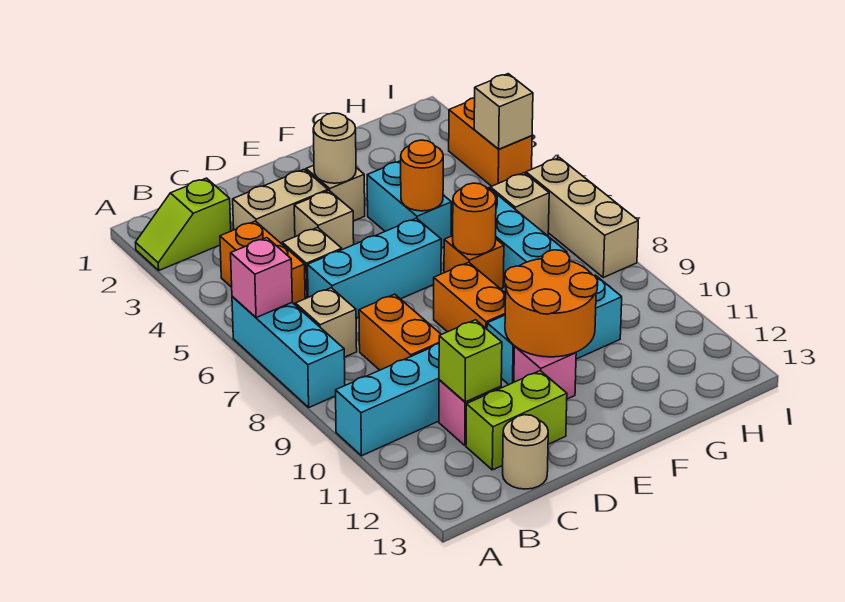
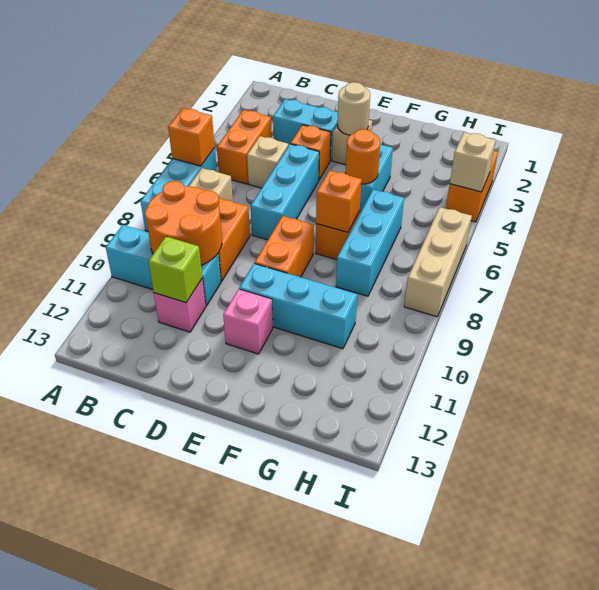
lime slope A2:B2 level 1 top B -> none
pink brick A6 level 2 -> orange brick A6 level 2
tan brick C3:D3 level 1 -> cyan brick C3:D3 level 1
cyan brick C6:E6 level 1 -> cyan brick D5:D7 level 1
lime brick C12:D12 level 1 -> none
tan round brick C13 level 1 -> none
tan brick D4 level 1 -> orange brick D4 level 1
orange round brick E10:F11 level 2 -> orange round brick B9:C10 level 2
orange round brick F7 level 2 -> orange brick F7 level 2
tan brick H6 level 1 -> none

